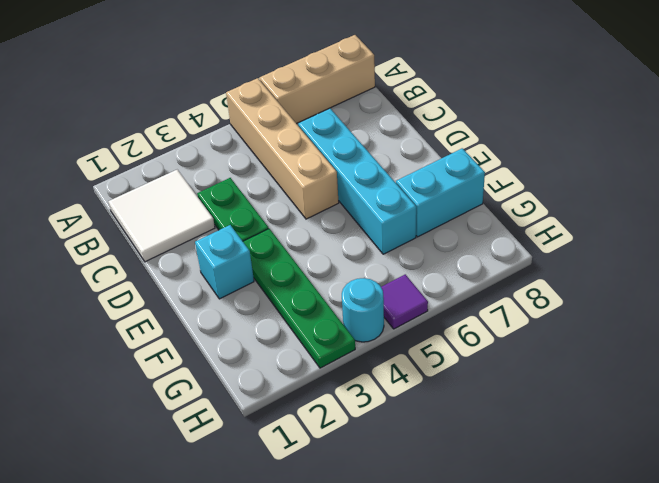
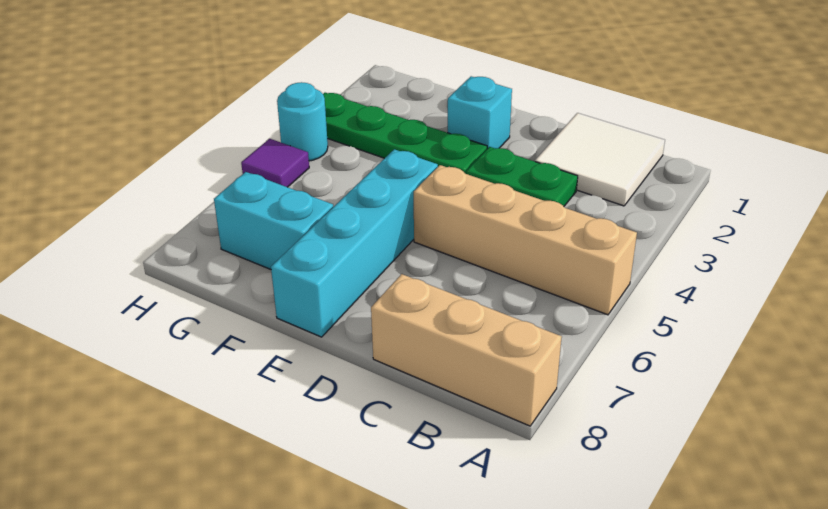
tan brick A6:A8 level 1 -> tan brick A8:C8 level 1
cyan brick C6:F6 level 1 -> cyan brick E5:E8 level 1
cyan brick F7:F8 level 1 -> cyan brick F7:G7 level 1

